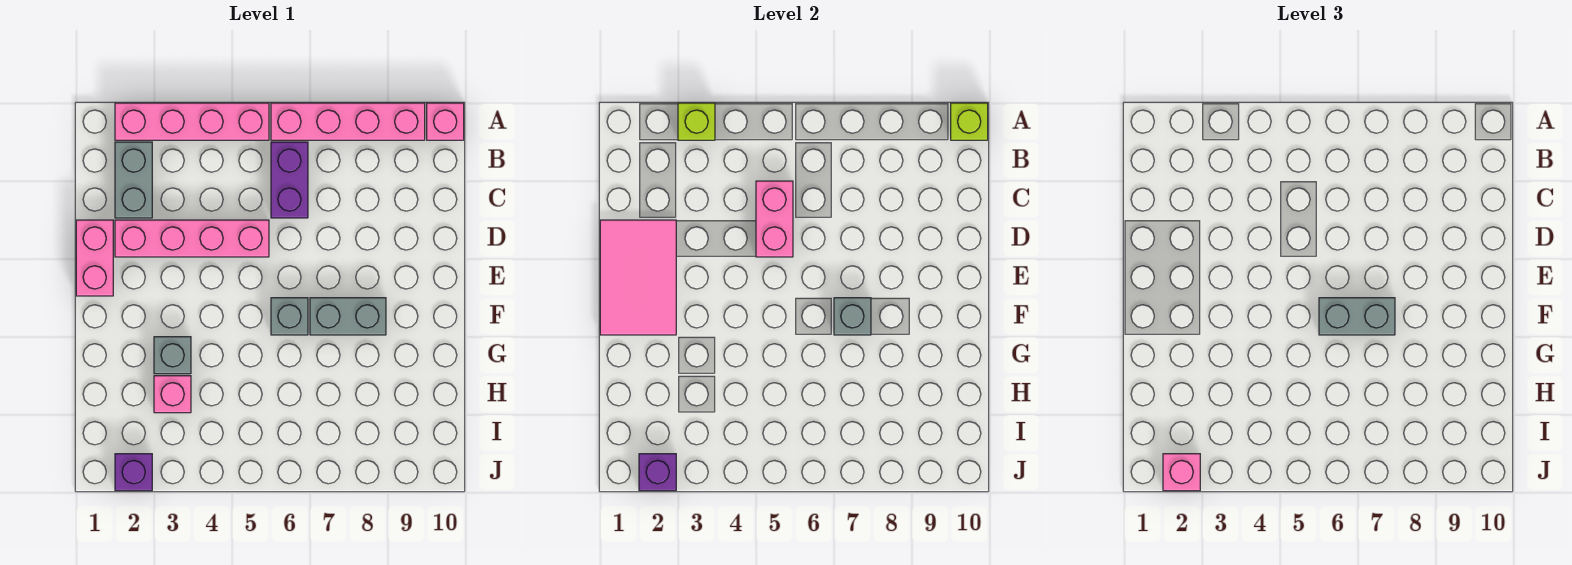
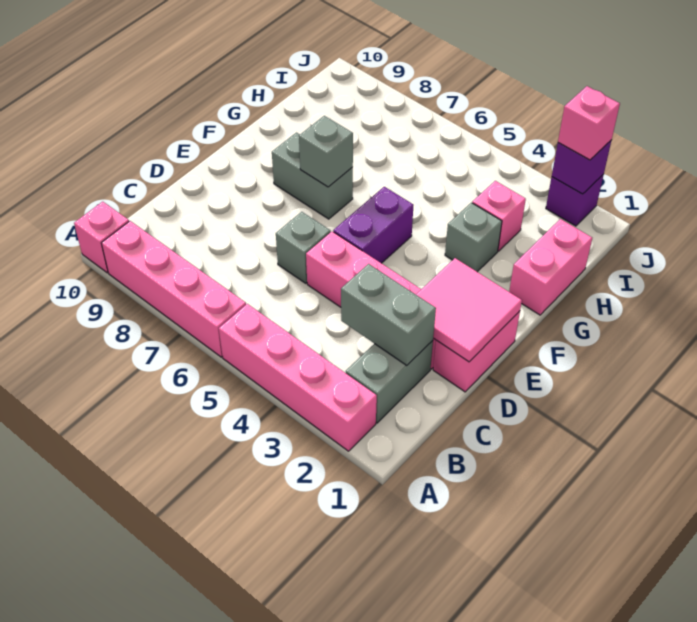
lime brick A3 level 2 -> none
lime brick A10 level 2 -> none
purple brick B6:C6 level 1 -> purple brick E5:F5 level 1
pink brick C5:D5 level 2 -> pink brick G1:H1 level 1
pink tile D1:F2 level 2 -> pink tile D1:E2 level 2
grey brick F6 level 1 -> grey brick D6 level 1
grey brick F6:F7 level 3 -> grey brick C2:C3 level 2

